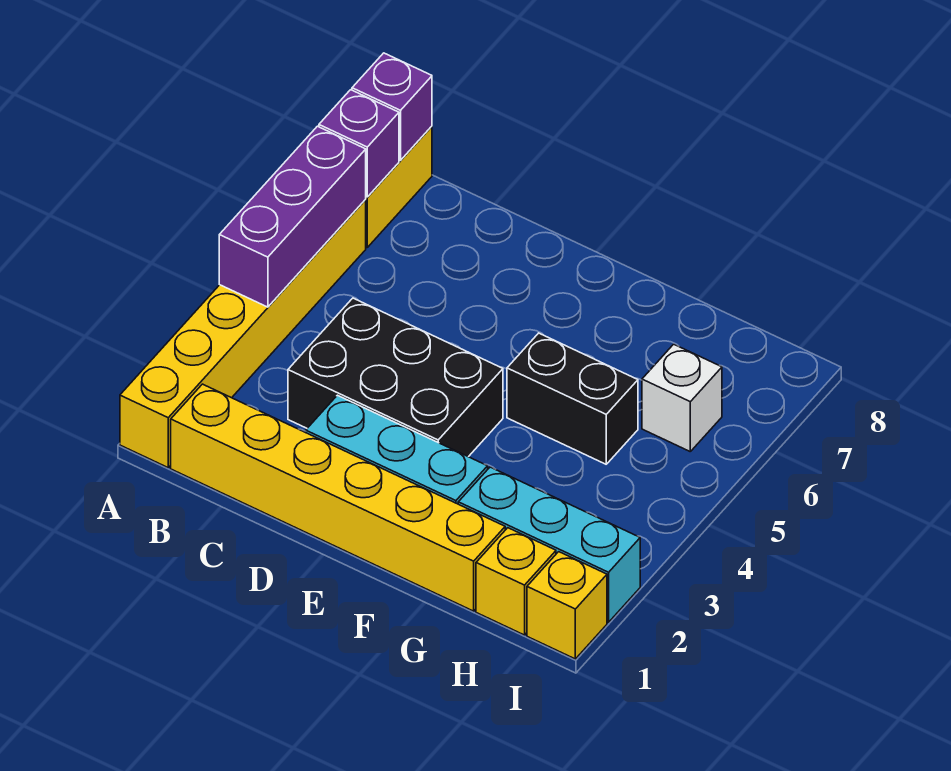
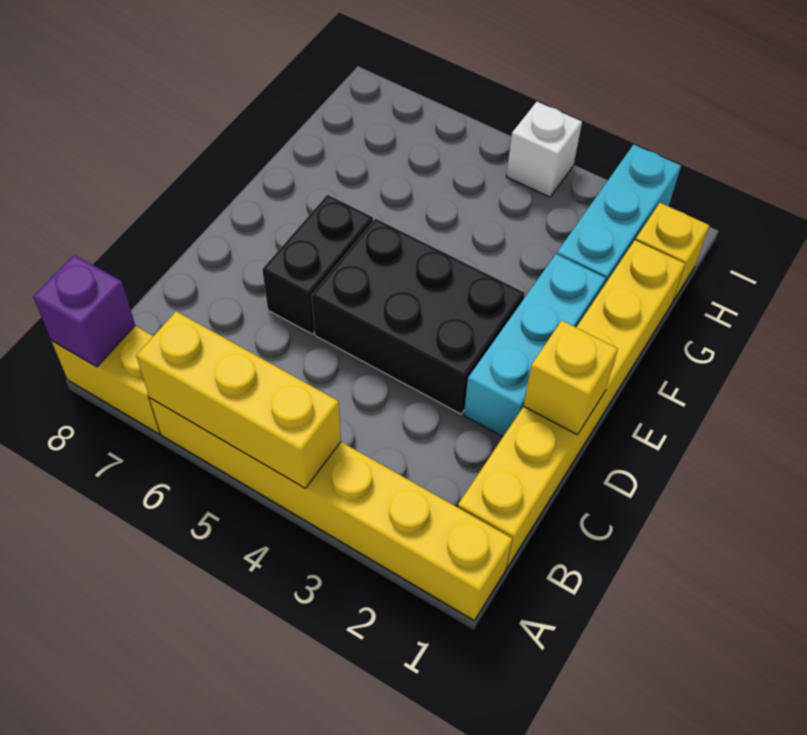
purple brick A4:A6 level 2 -> yellow brick A4:A6 level 2
purple brick A7 level 2 -> none
black brick C3:E4 level 1 -> black brick D3:E5 level 1
black brick F5:G5 level 1 -> black brick D6:E6 level 1
white brick H6 level 1 -> white brick I4 level 1
yellow brick I1 level 1 -> yellow brick D1 level 2

